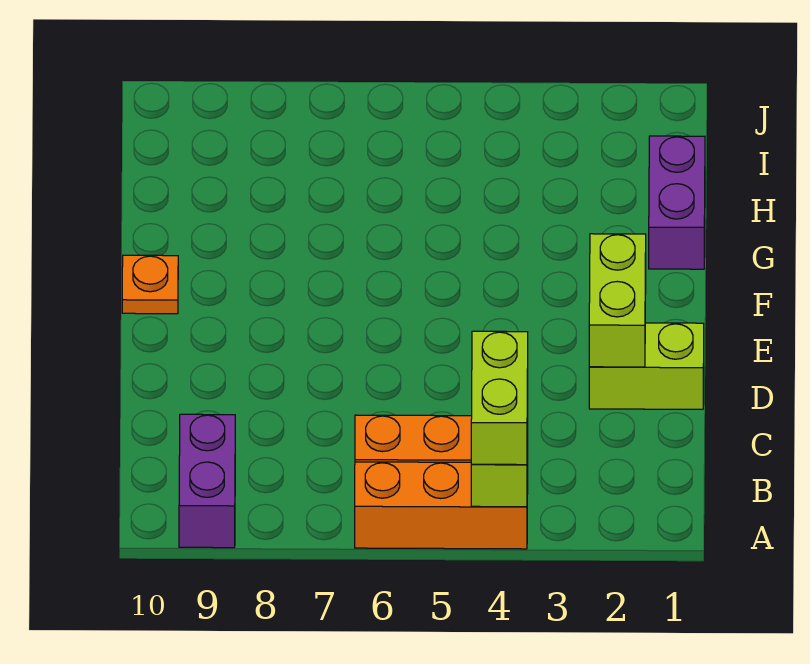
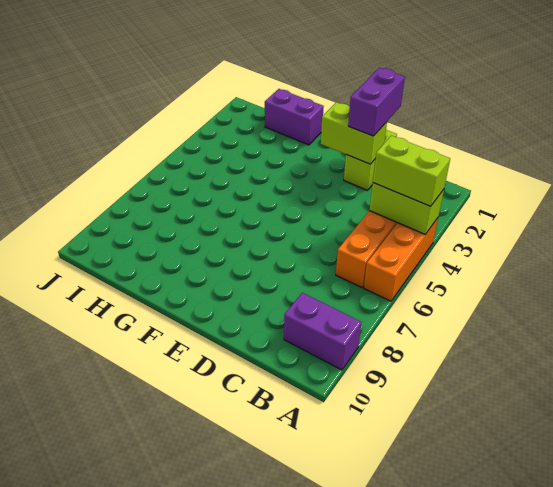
none -> purple brick D1:D2 level 3
orange plate F10 level 1 -> none

